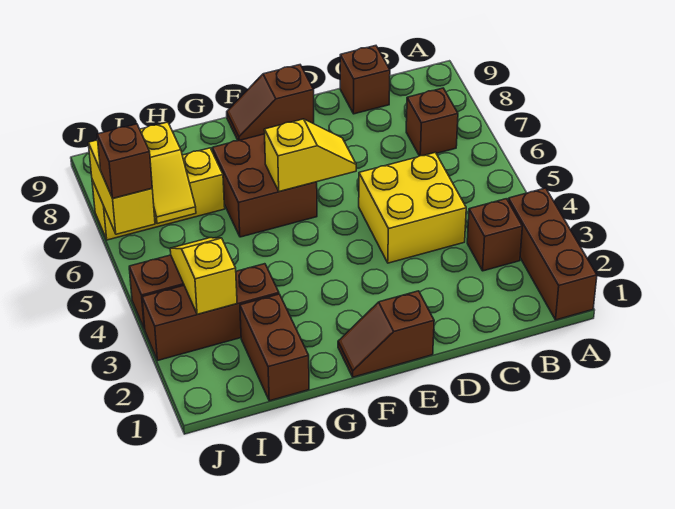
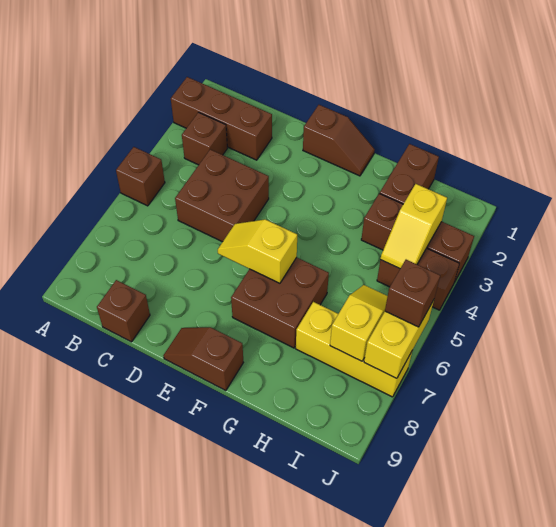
brown brick A1:A3 level 1 -> brown brick A2:C2 level 1
brown brick B7 level 1 -> brown brick A5 level 1
yellow brick C4:D5 level 1 -> brown brick C4:D5 level 1
brown slope E9:F9 level 1 top E -> brown slope E9:F9 level 1 top F

